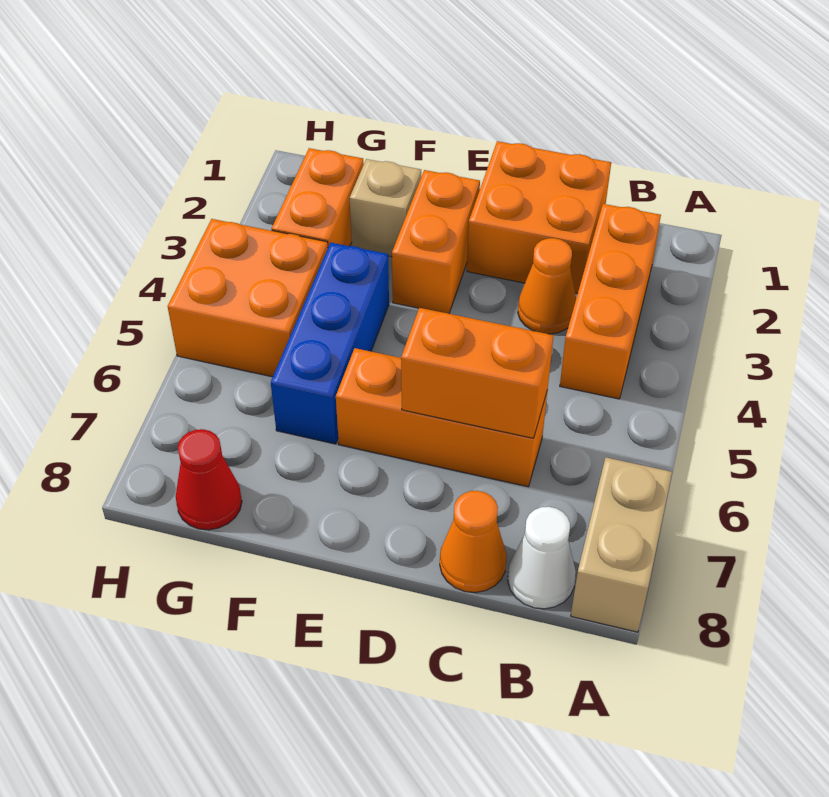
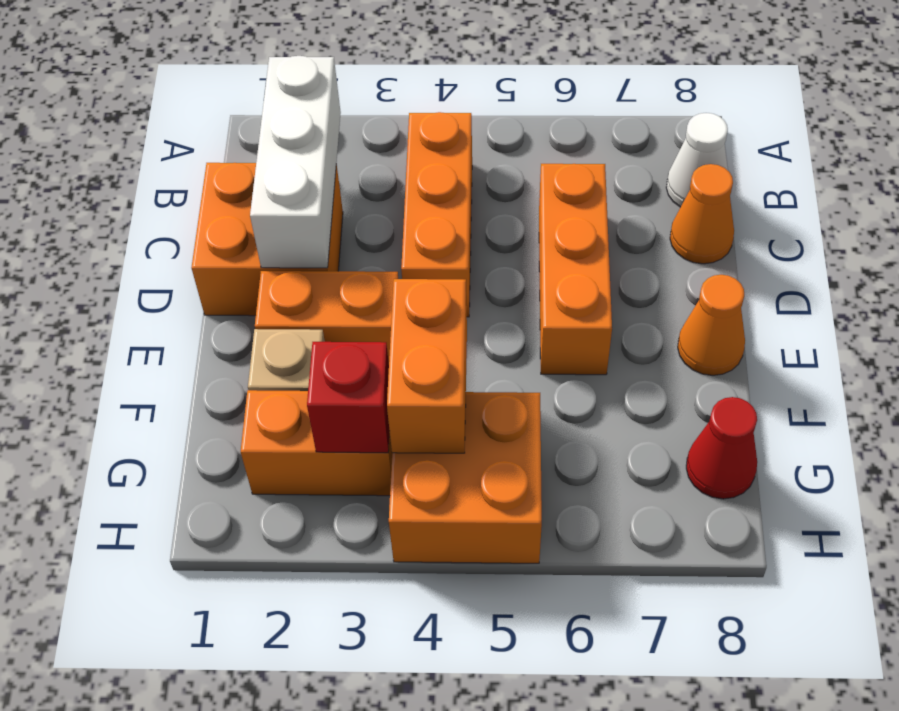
tan brick A7:A8 level 1 -> none
orange brick B2:B4 level 1 -> orange brick B4:D4 level 1
none -> white brick B2:D2 level 2
orange cone C3 level 1 -> orange cone E8 level 1
orange brick C6:D6 level 2 -> orange brick F4:G4 level 2
blue brick F4:F6 level 1 -> none
none -> red brick G3 level 2

